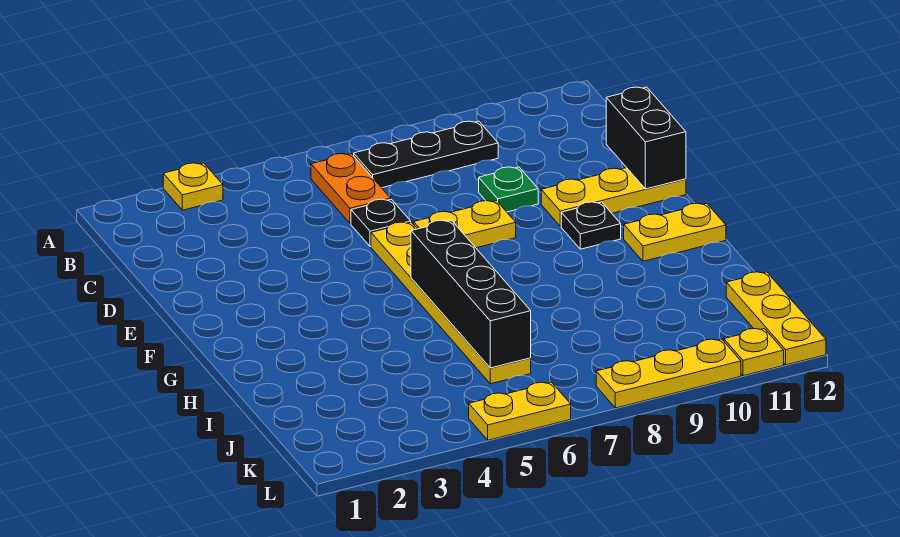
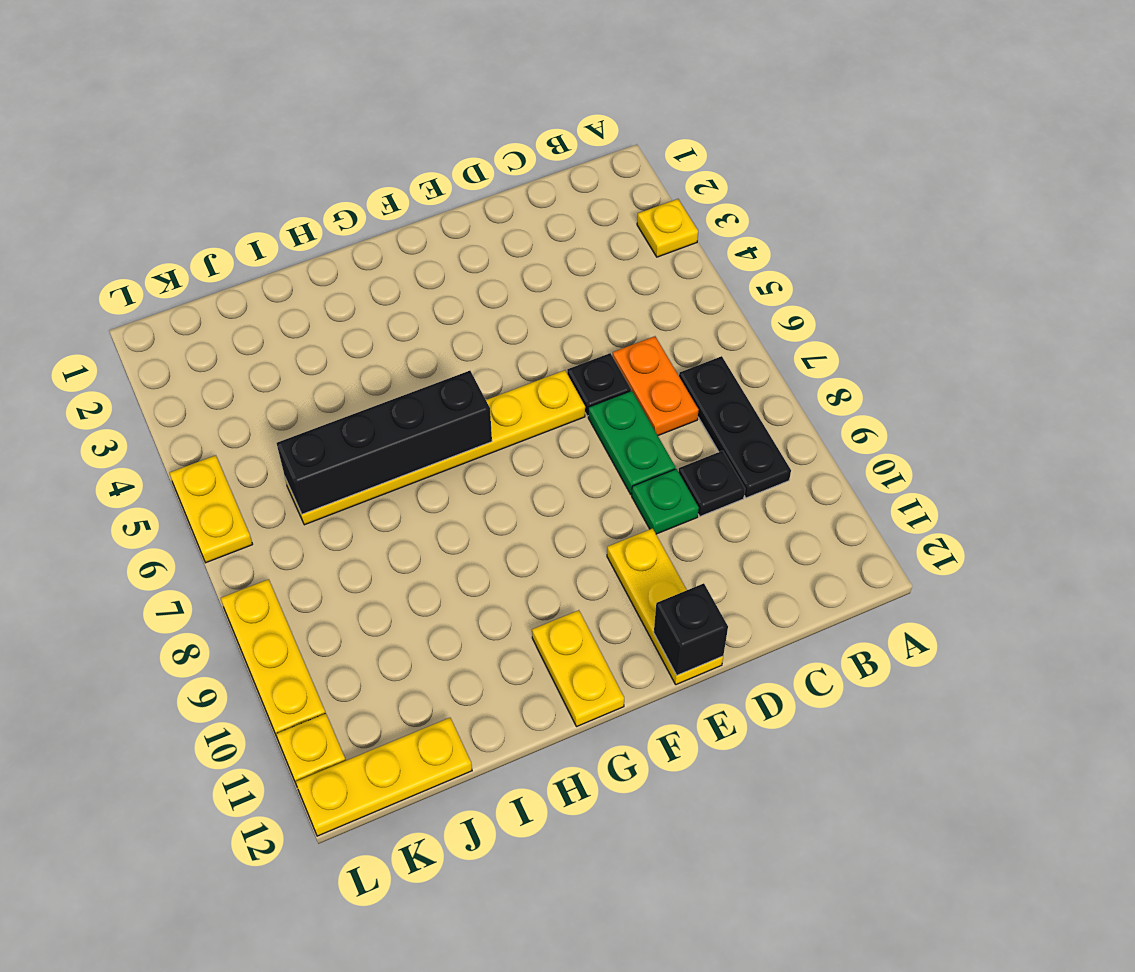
orange plate B6:C6 level 1 -> orange plate C6:C7 level 1
none -> green plate D7:D8 level 1
black brick D12:E12 level 2 -> black brick E12 level 2
yellow plate E7:E8 level 1 -> none
black plate F10 level 1 -> black plate C9 level 1

